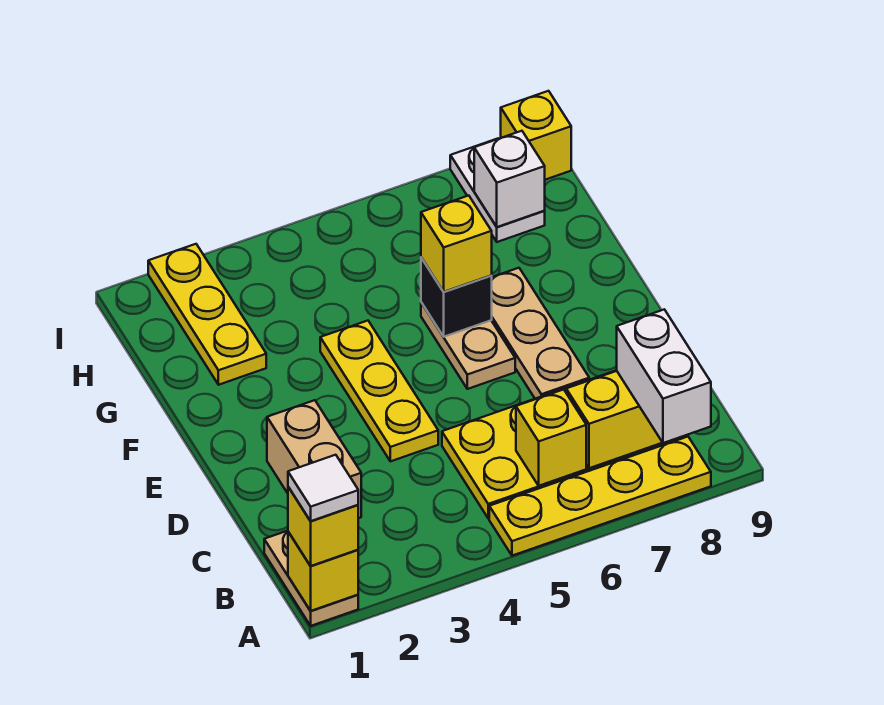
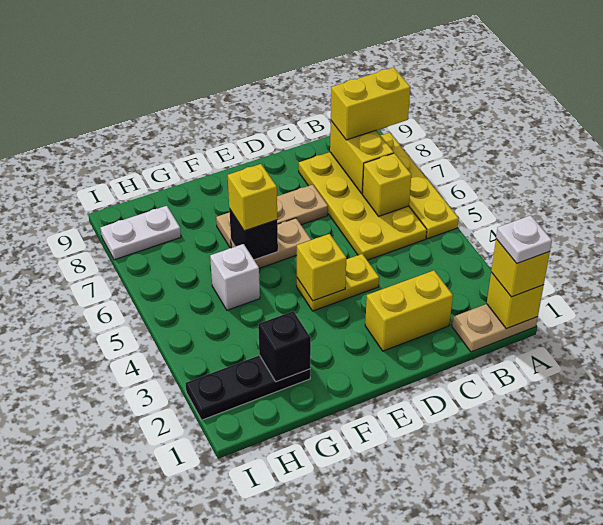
white tile A1 level 4 -> white plate A1 level 4
white brick A8:B8 level 3 -> yellow brick A8:B8 level 3
tan brick C2:D2 level 1 -> yellow brick C2:D2 level 1
yellow plate D4:F4 level 1 -> yellow plate D4:E4 level 1
yellow plate G2:I2 level 1 -> black plate G2:I2 level 1
none -> black brick G2 level 2
white brick H8 level 2 -> white brick G5 level 1
yellow brick I9 level 1 -> yellow brick E4 level 2

